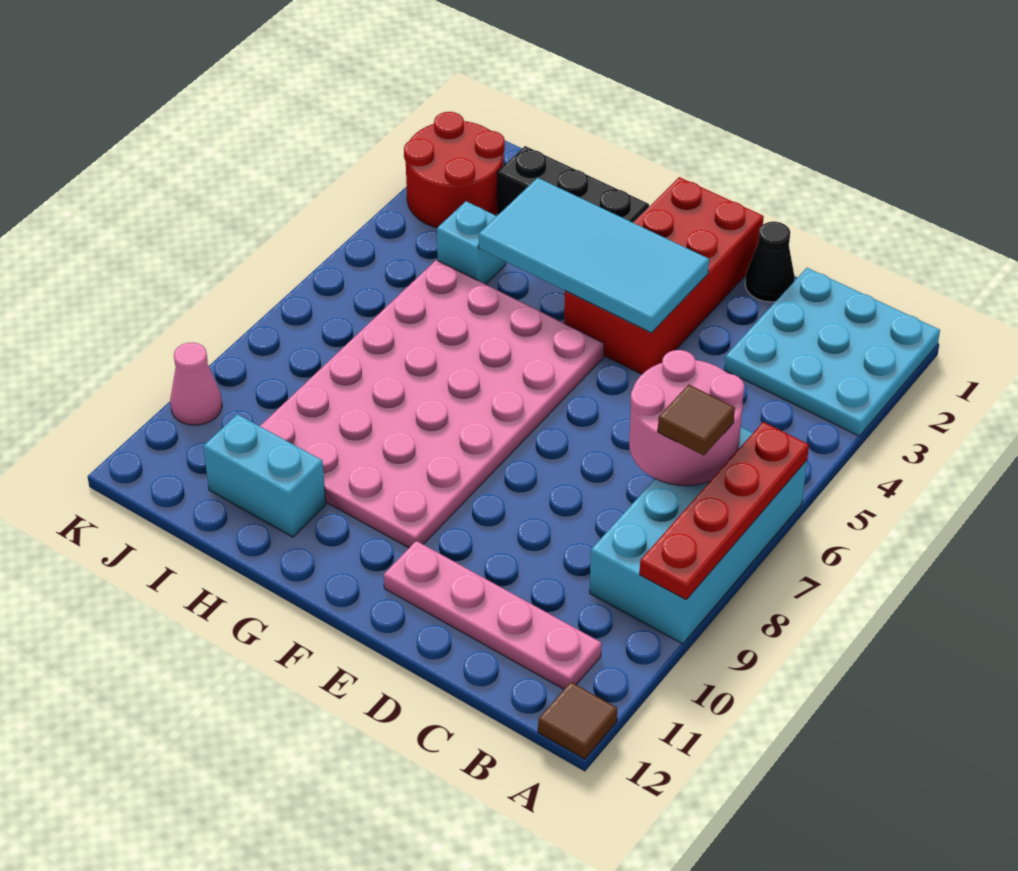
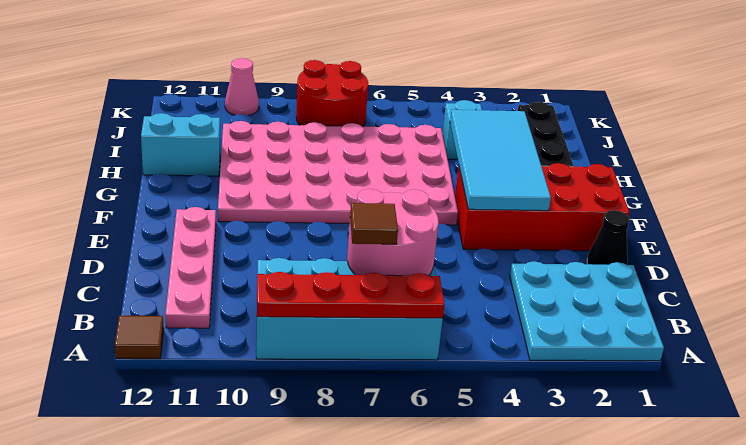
cyan brick H11:I11 level 1 -> cyan brick H11:H12 level 1
red round brick J2:K3 level 1 -> red round brick J7:K8 level 1

